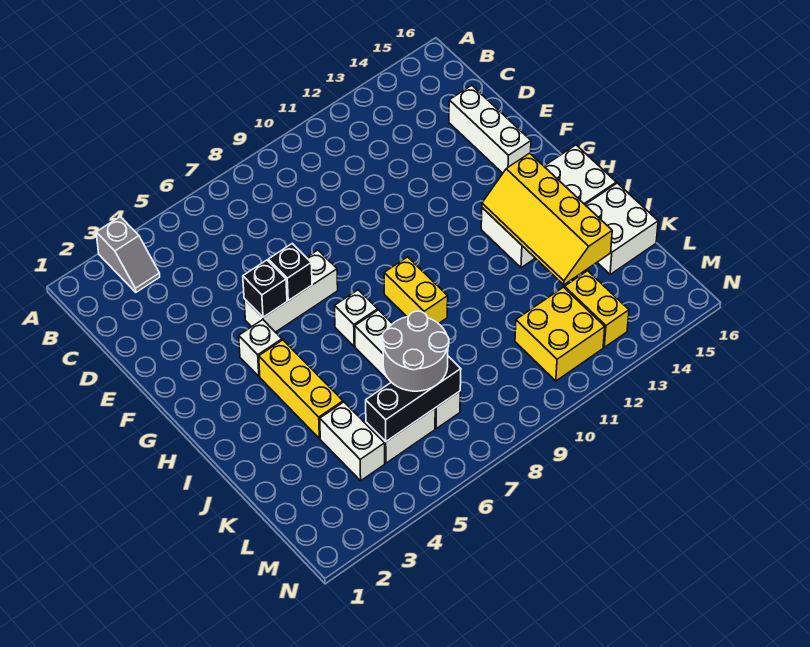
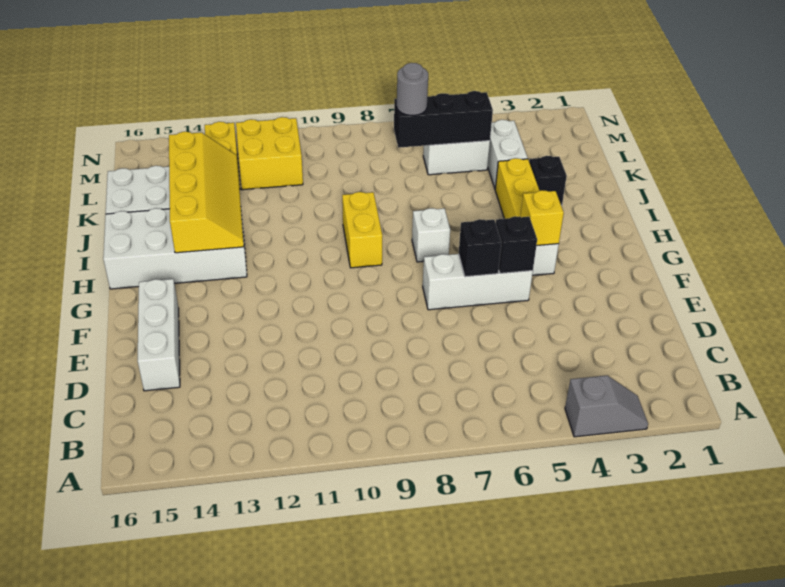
grey slope A3:B3 level 1 top A -> grey slope A3:A4 level 1 top 4
none -> yellow brick G4 level 2
white brick I7:L7 level 1 -> none
none -> black brick J3 level 1
grey round brick K6:L7 level 3 -> grey round brick L7 level 3

